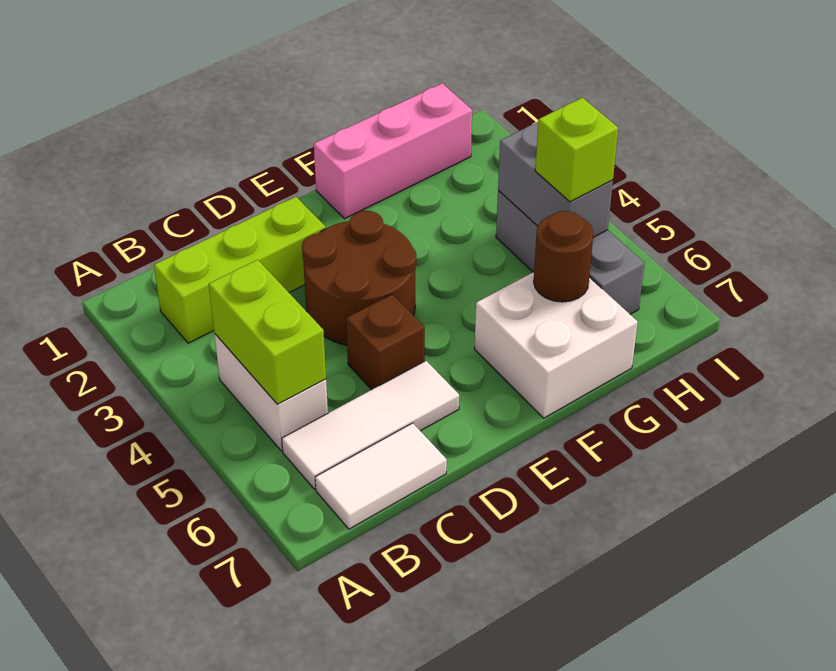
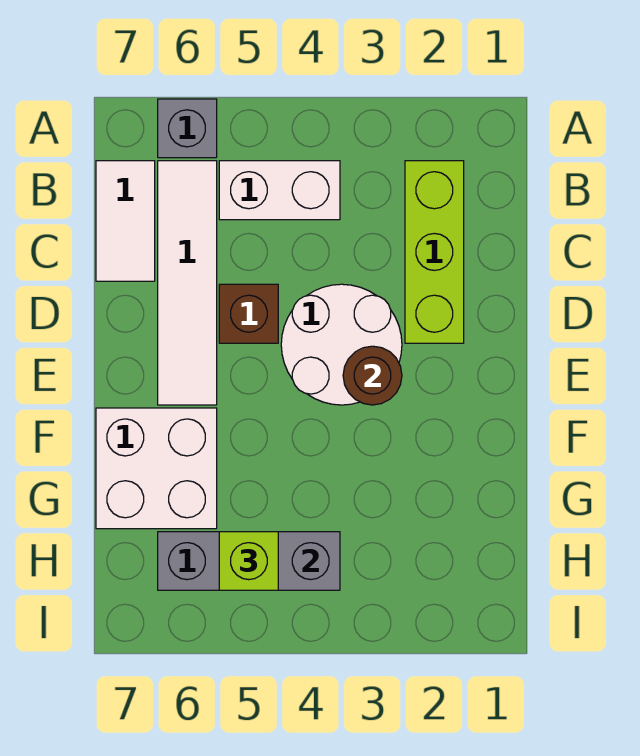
none -> grey brick A6 level 1
lime brick B4:B5 level 2 -> none
white tile B6:D6 level 1 -> white tile B6:E6 level 1
brown round brick D3:E4 level 1 -> white round brick D3:E4 level 1
pink brick F1:H1 level 1 -> none
brown round brick G6 level 2 -> brown round brick E3 level 2

